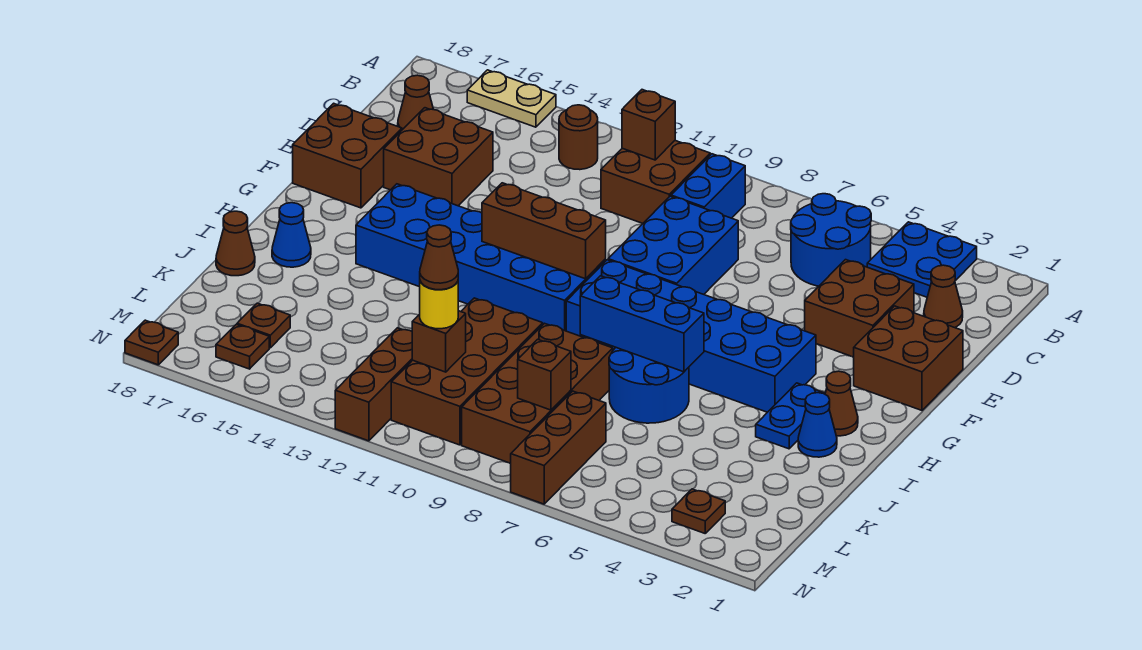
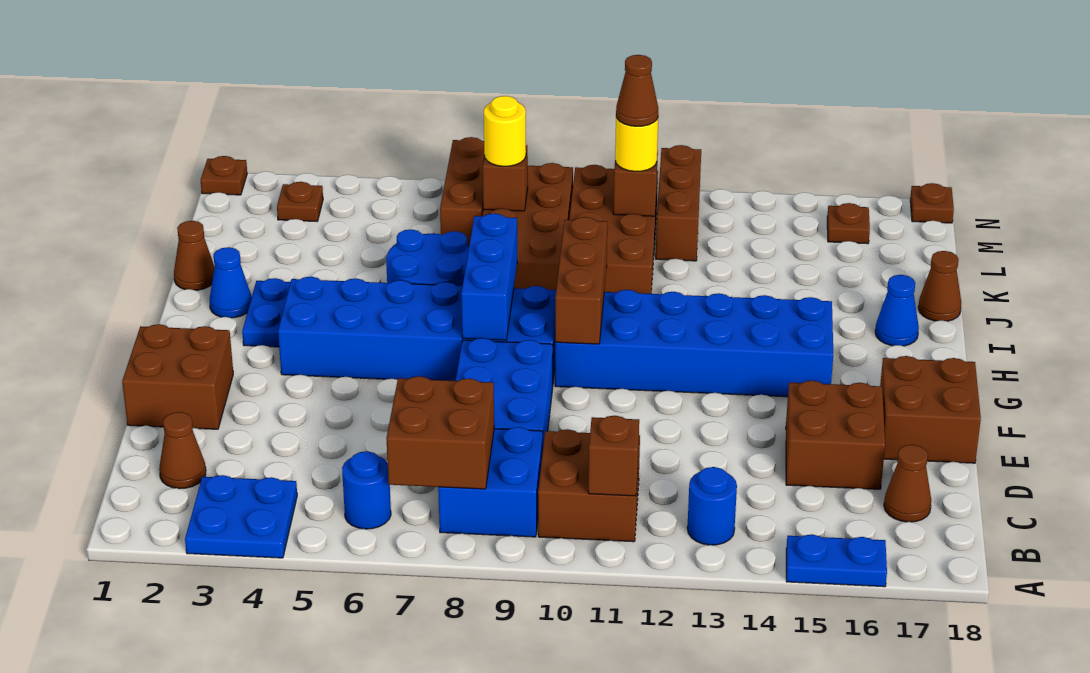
tan plate A15:A16 level 1 -> blue plate A15:A16 level 1
blue round brick B5:C6 level 1 -> blue round brick B6 level 1
blue brick B9:C9 level 1 -> blue brick B8:C9 level 1
brown round brick B13 level 1 -> blue round brick B13 level 1
brown brick D3:E4 level 1 -> brown brick B7:C8 level 2
brown brick G10:G12 level 2 -> brown brick G10:I10 level 2
brown cone H2 level 1 -> brown cone J1 level 1
blue brick I6:I8 level 2 -> blue brick G8:I8 level 2
none -> yellow round brick L8 level 3
brown plate L16 level 1 -> brown plate N1 level 1

